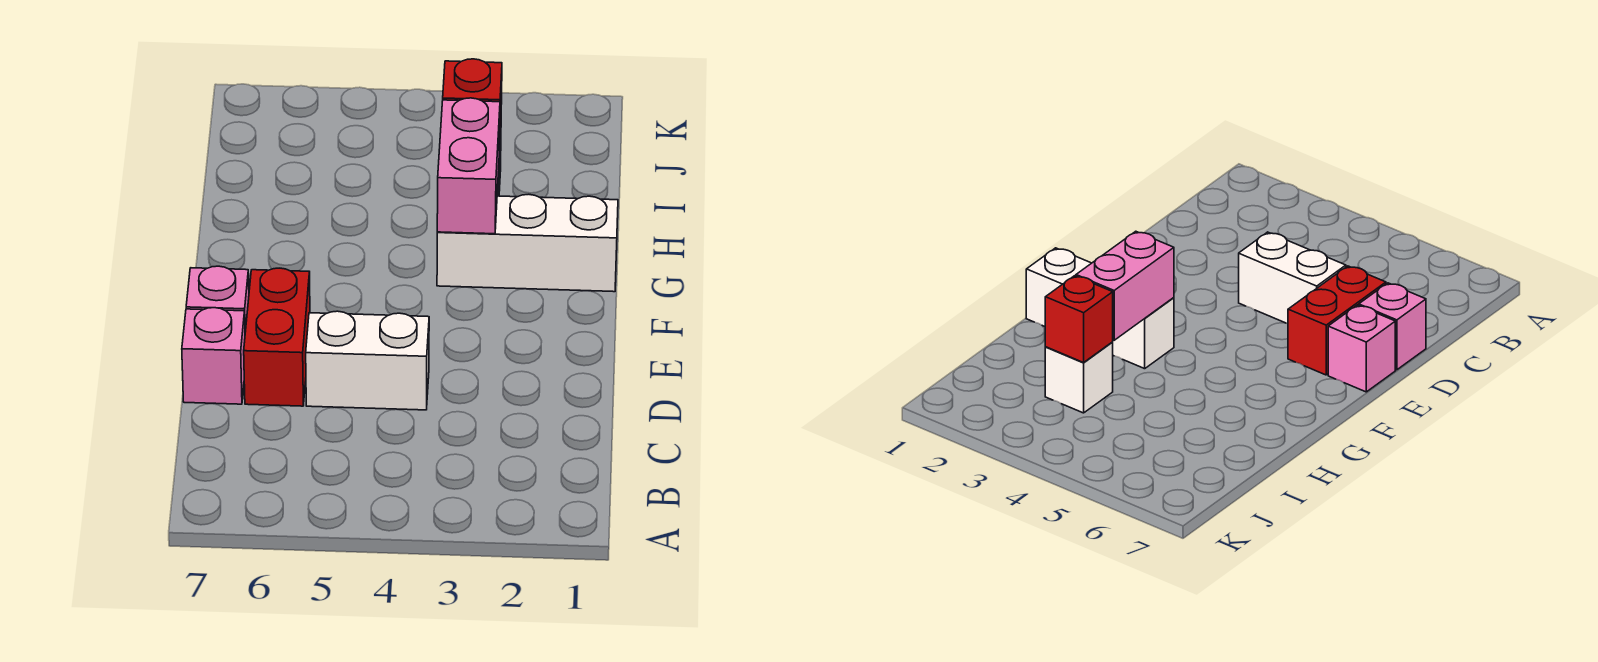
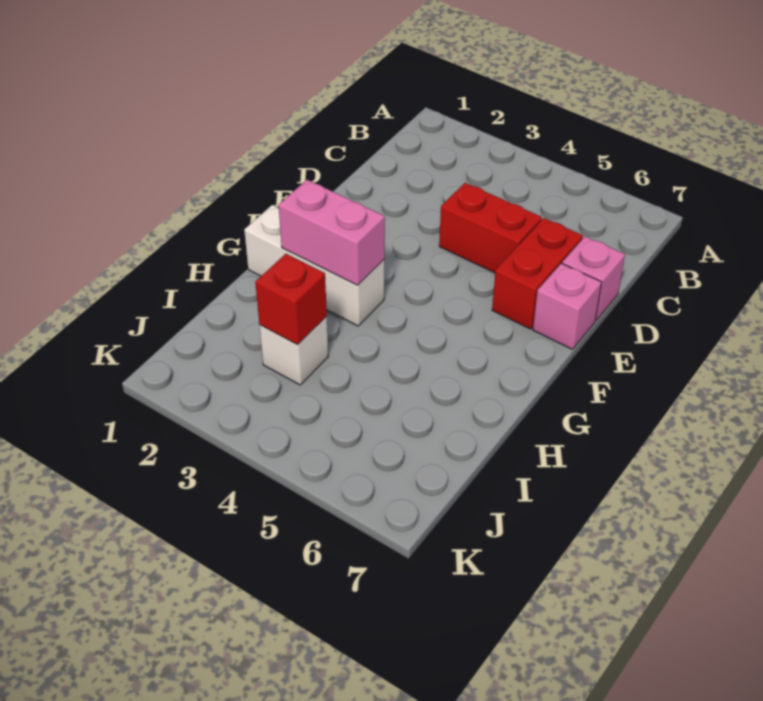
white brick D4:D5 level 1 -> red brick D4:D5 level 1
pink brick G3:H3 level 2 -> pink brick G2:G3 level 2

